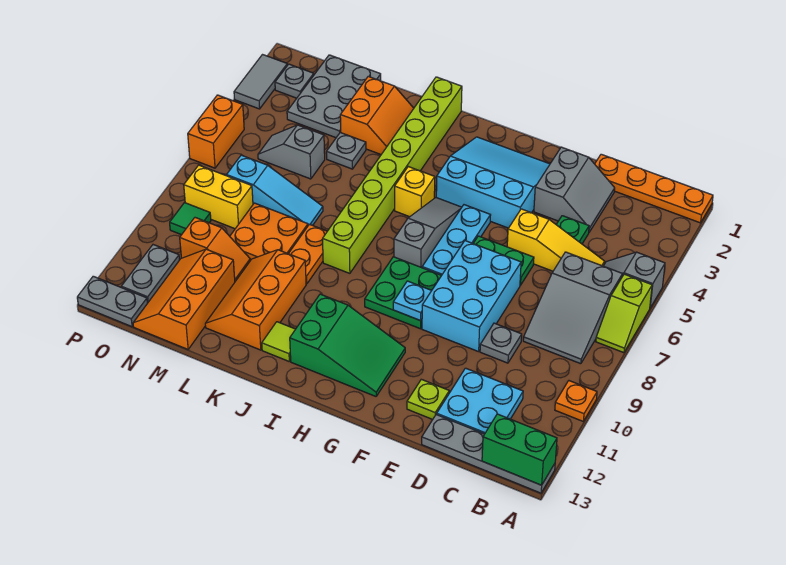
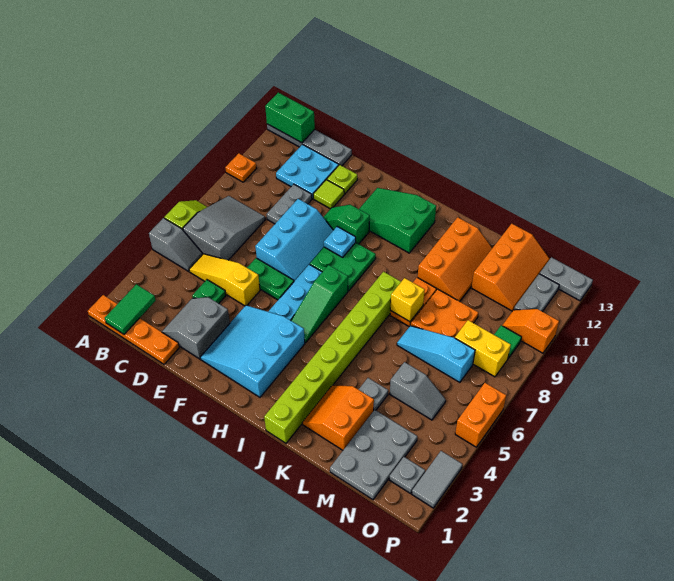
none -> green tile B1:B2 level 2
grey plate D9 level 1 -> grey plate D9:D10 level 1
cyan brick E7:F9 level 1 -> cyan slope E7:F9 level 1 top E
cyan slope F2:H4 level 1 top 4 -> cyan slope F2:H4 level 1 top H
none -> green slope F10:G10 level 1 top G
grey slope H5:H7 level 1 top 7 -> green slope H5:H7 level 1 top 7
yellow brick I5 level 1 -> yellow brick K8 level 2
lime tile J12 level 1 -> lime tile E11 level 1
orange slope M10:N10 level 1 top N -> orange slope O10:P10 level 1 top P

